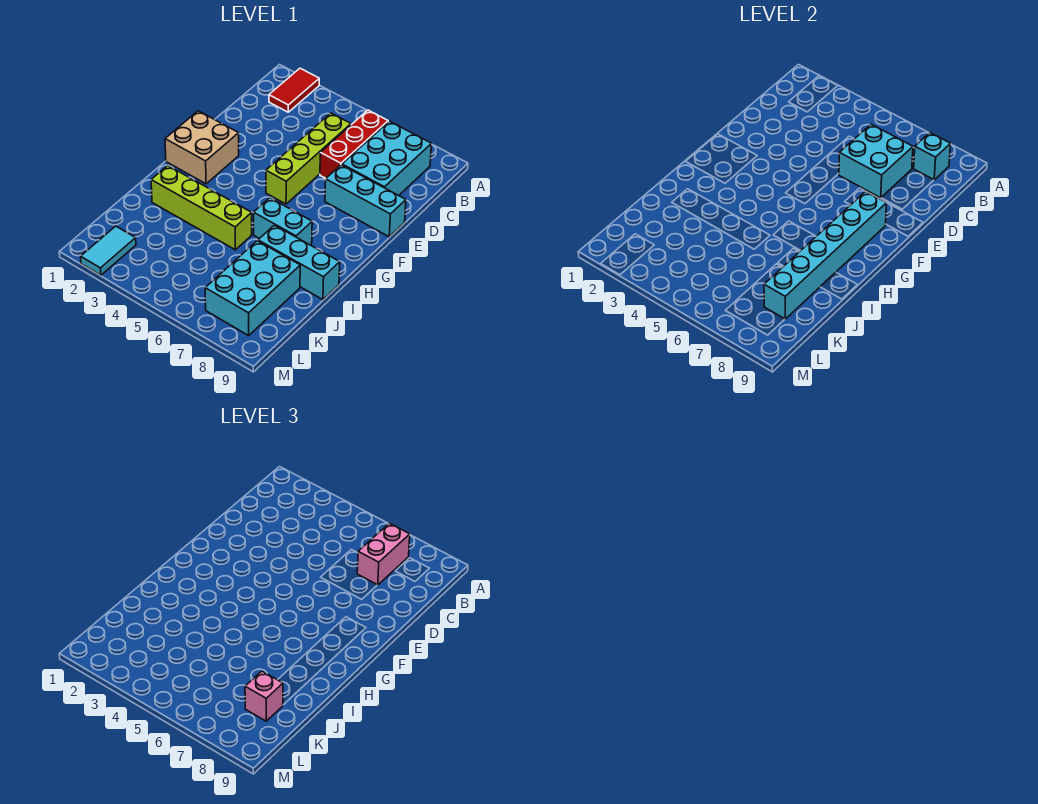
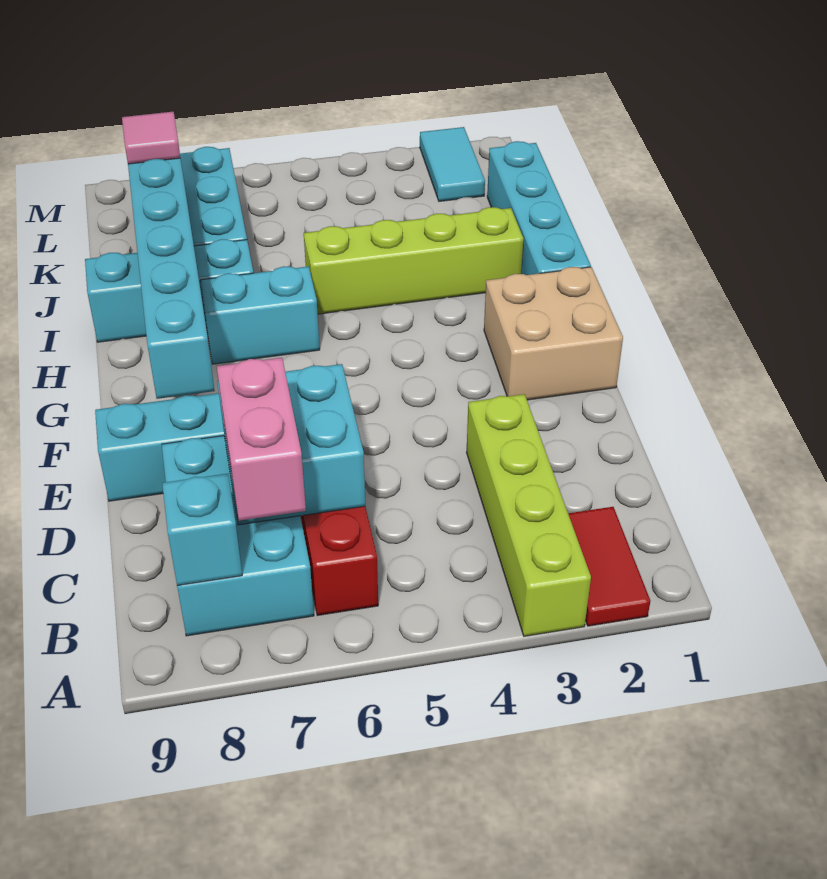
lime brick C5:F5 level 1 -> lime brick A3:D3 level 1
none -> cyan brick H1:K1 level 1
pink brick K8 level 3 -> pink tile K8 level 3

